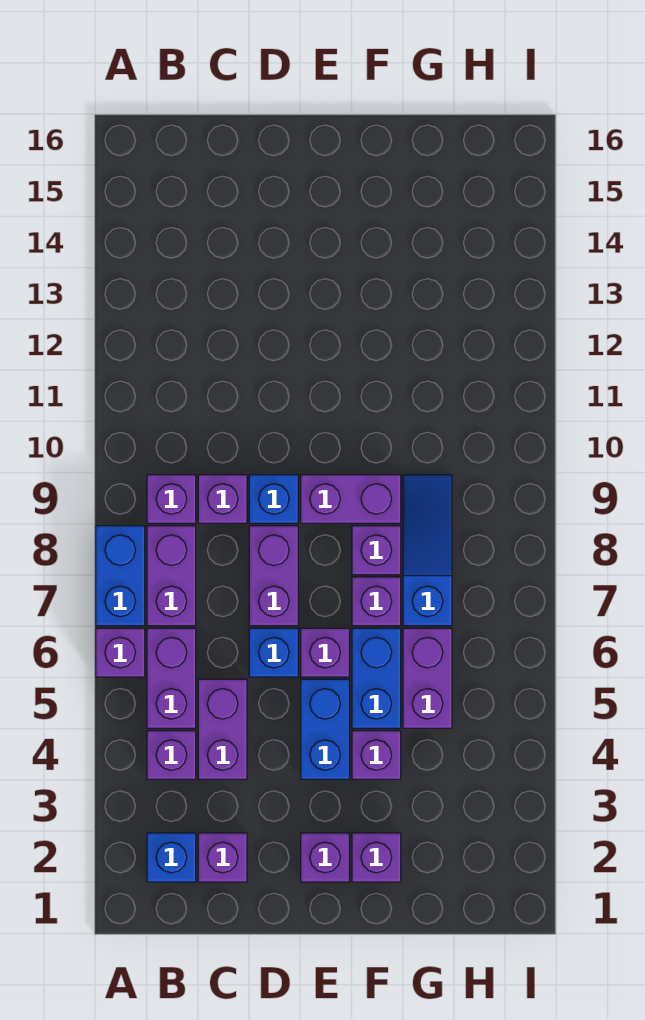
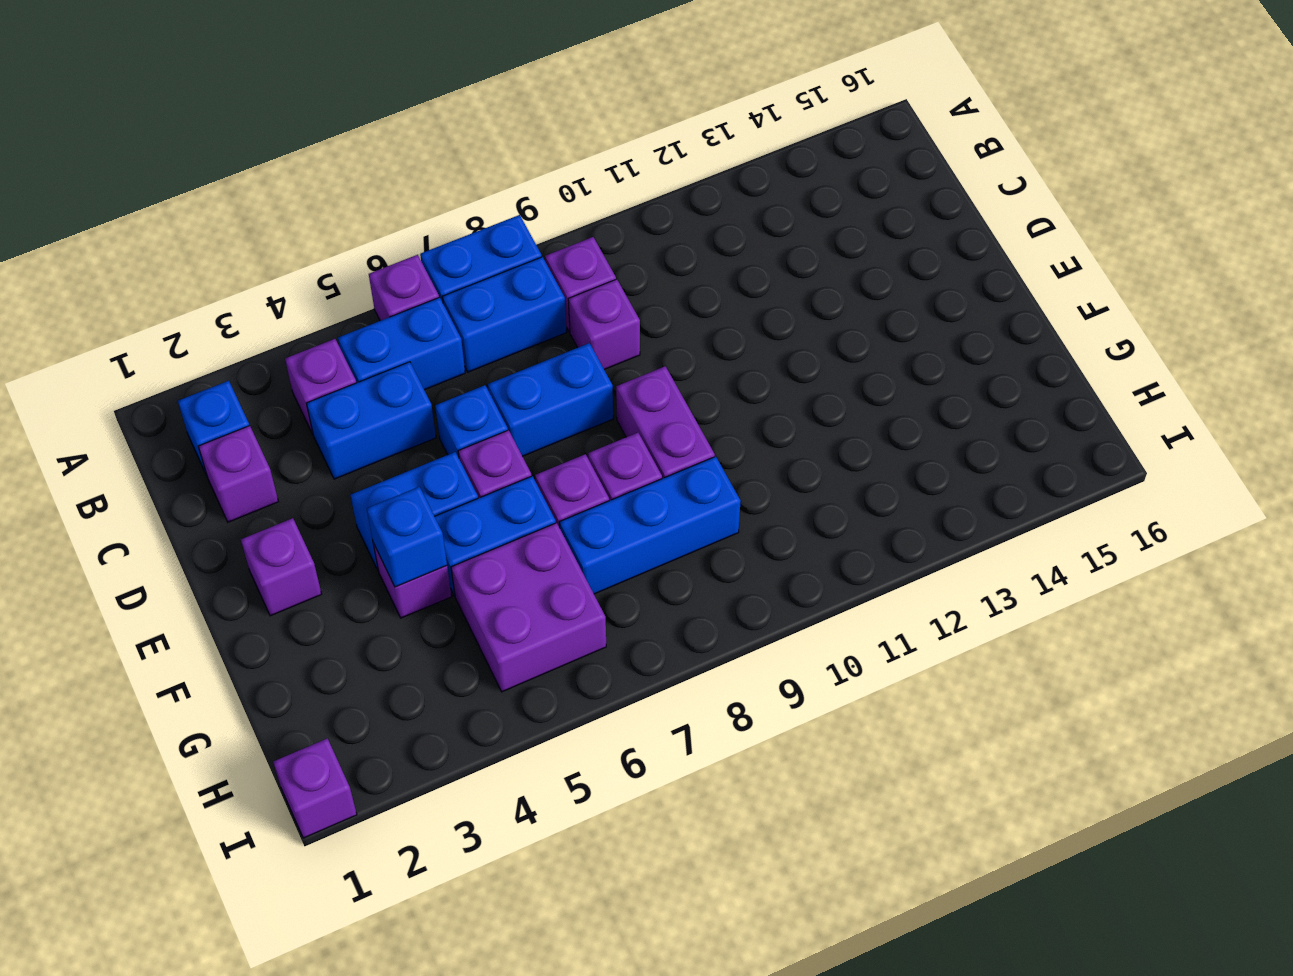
purple brick B5:B6 level 1 -> blue brick B5:B6 level 1
purple brick B7:B8 level 1 -> blue brick B7:B8 level 1
purple brick C4:C5 level 1 -> blue brick C4:C5 level 1
purple brick D7:D8 level 1 -> blue brick D7:D8 level 1
blue brick D9 level 1 -> blue brick F4 level 2
purple brick F2 level 1 -> purple brick I1 level 1
purple brick G5:G6 level 1 -> purple brick G5:H6 level 1
blue slope G7:G9 level 1 top 7 -> blue brick G7:G9 level 1

